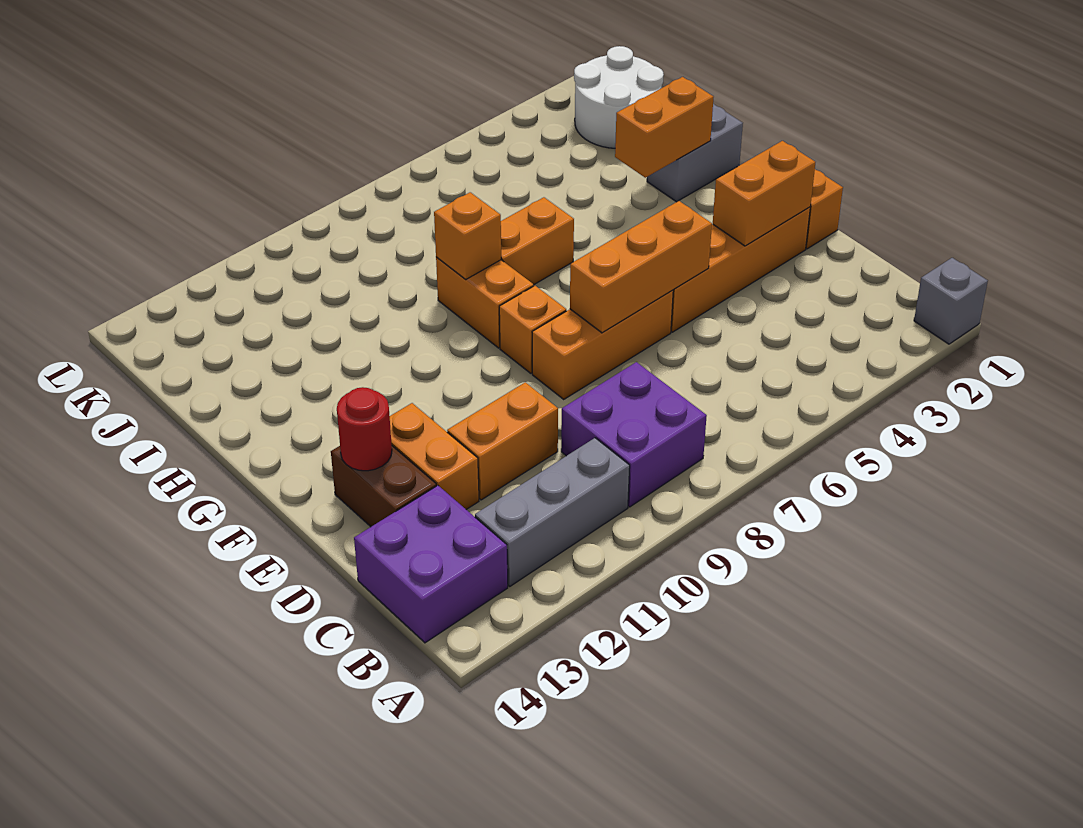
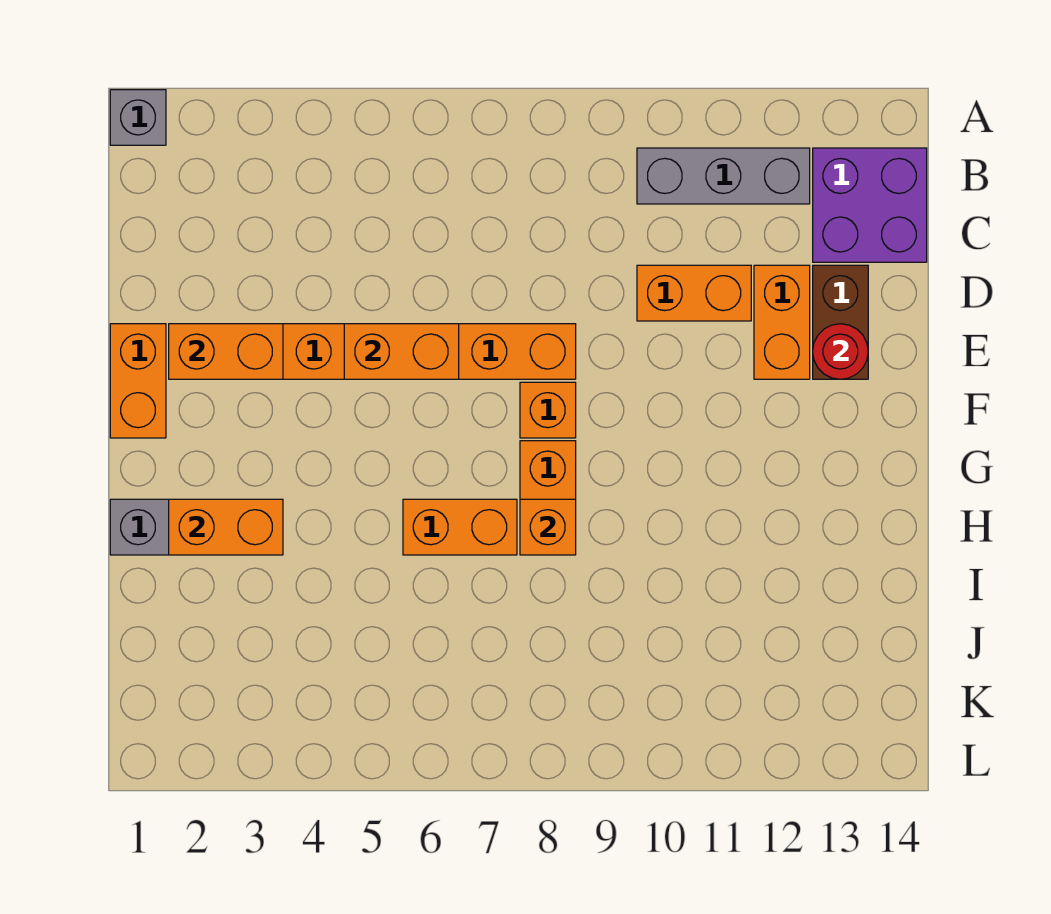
purple brick B8:C9 level 1 -> none
orange brick E5:E7 level 2 -> orange brick E5:E6 level 2
white round brick J1:K2 level 1 -> none

